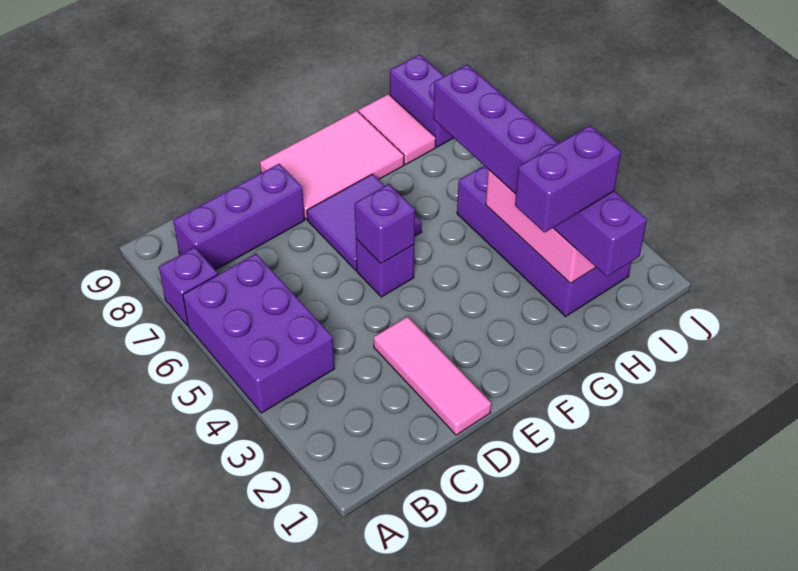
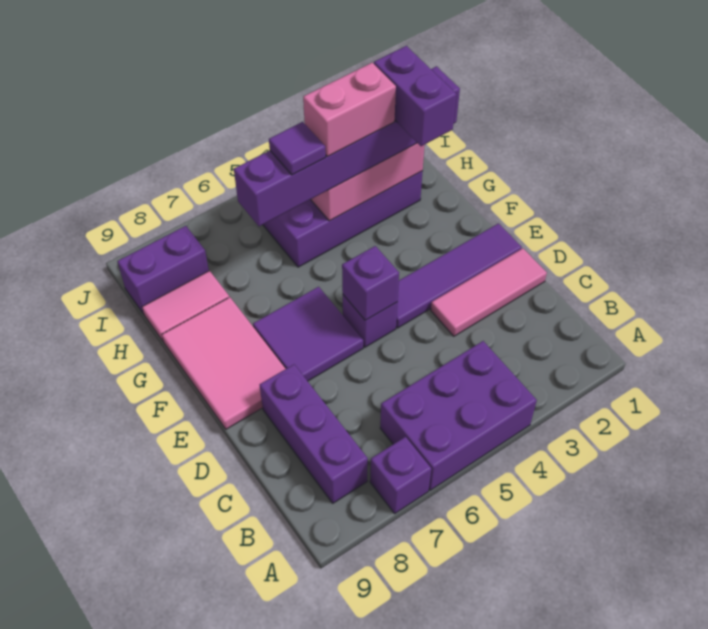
none -> purple tile E1:E4 level 1
none -> pink brick H3:H4 level 4
none -> purple tile H5 level 4

